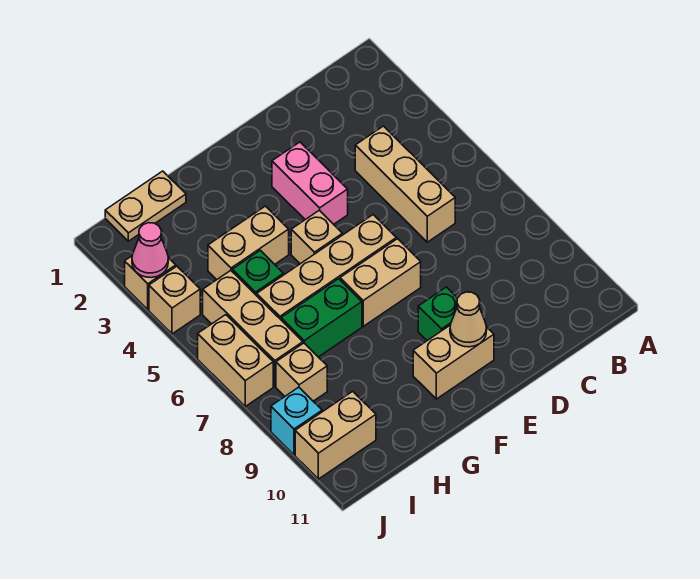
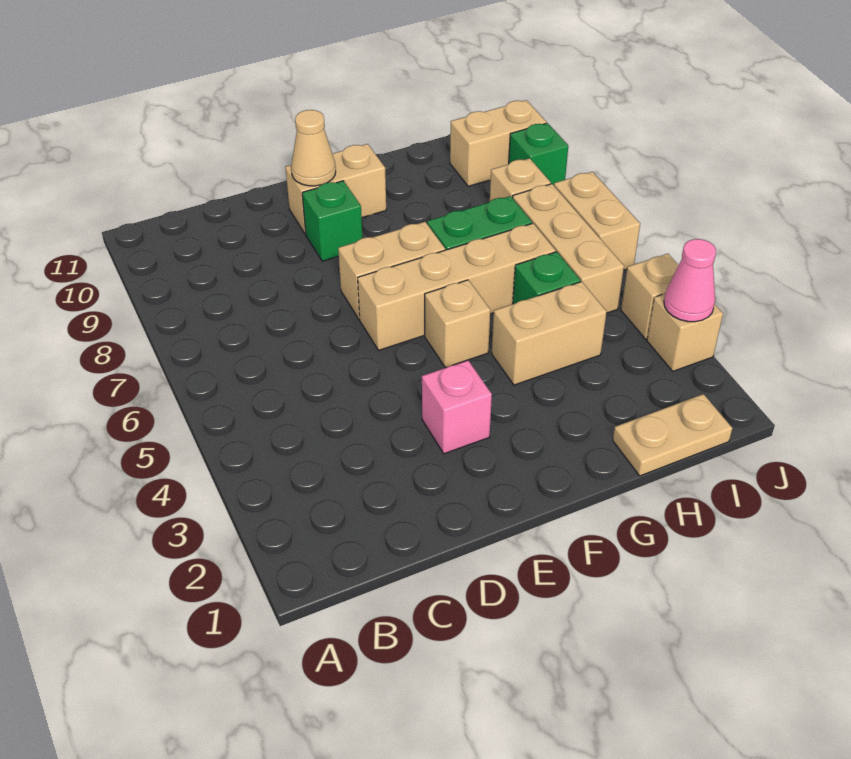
tan brick C4:C6 level 1 -> none
pink brick E3:E4 level 1 -> pink brick E3 level 1
cyan brick J9 level 1 -> green brick J9 level 1

